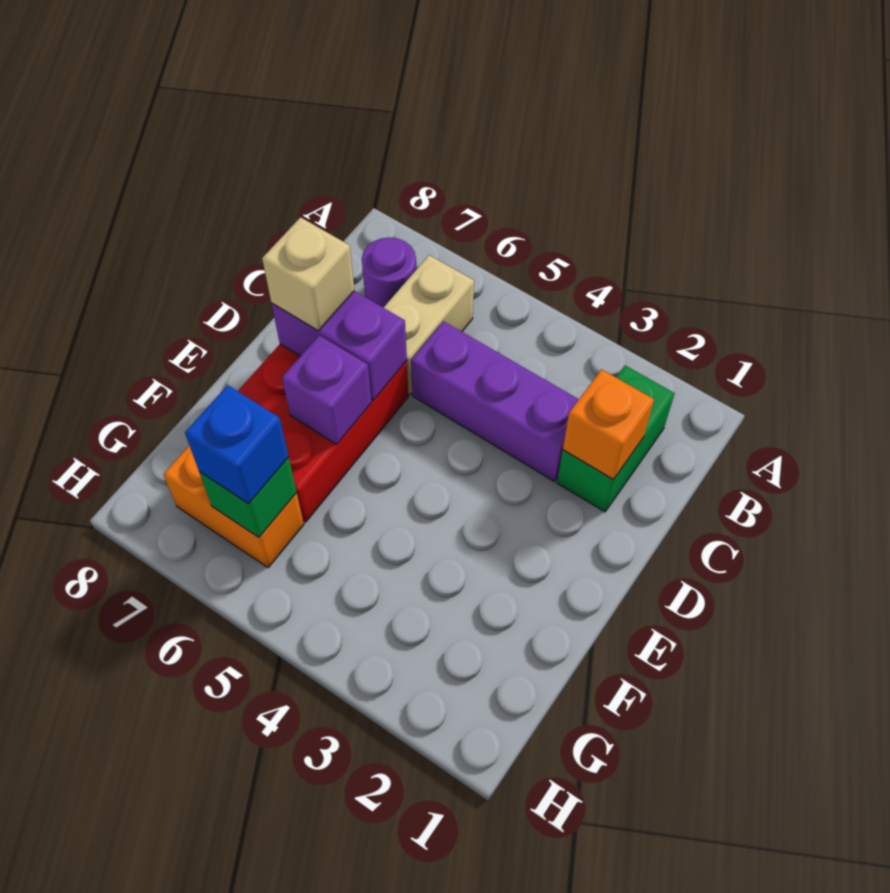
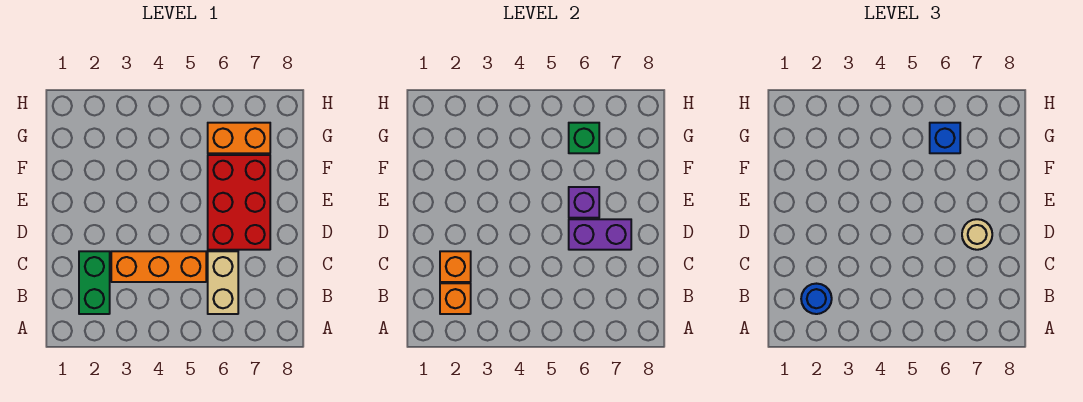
none -> orange brick B2 level 2
none -> blue round brick B2 level 3
purple round brick B7 level 1 -> none
purple brick C3:C5 level 1 -> orange brick C3:C5 level 1
tan brick D7 level 3 -> tan round brick D7 level 3

